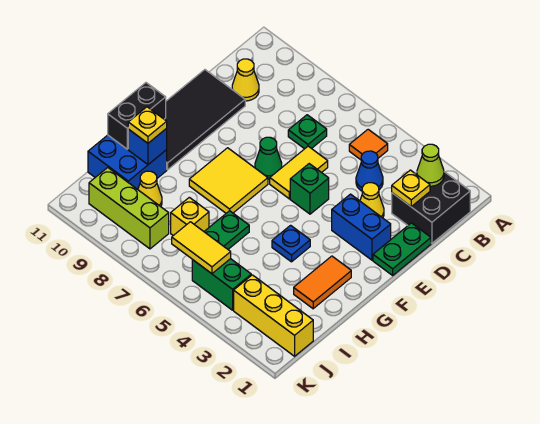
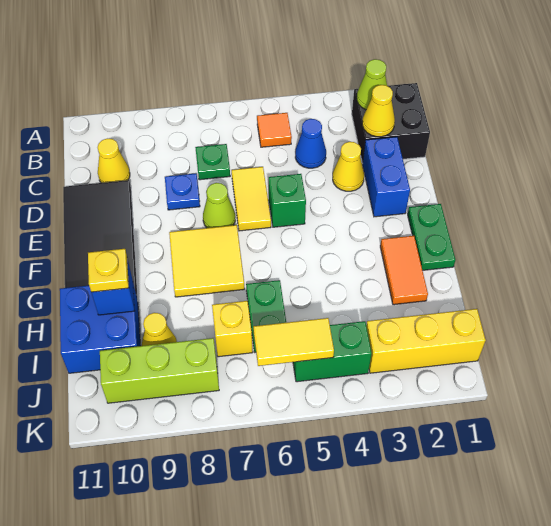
yellow plate C2 level 2 -> yellow cone C2 level 2
green plate D1:E1 level 1 -> green plate F1:G1 level 1
blue brick E2:E3 level 1 -> blue brick D2:E2 level 1
green cone E7 level 1 -> lime cone E7 level 1
blue plate G4 level 1 -> blue plate D8 level 1
black brick G11:H11 level 2 -> none

